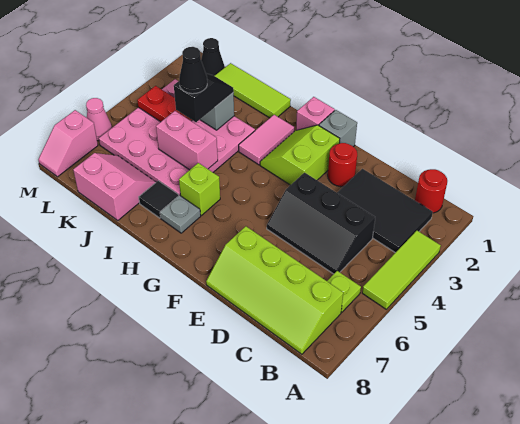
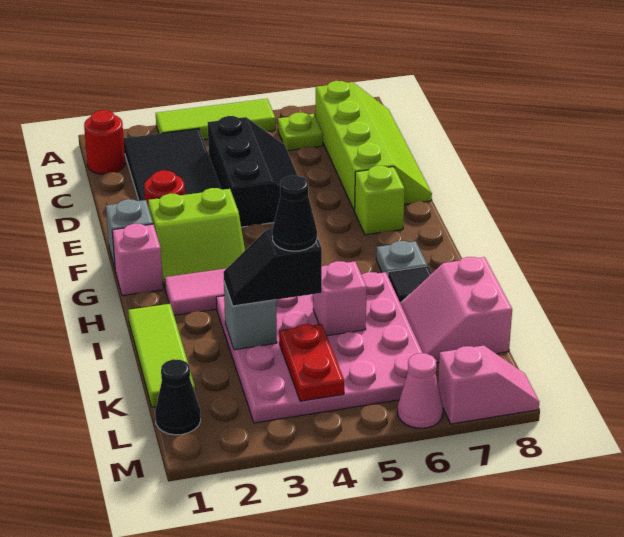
lime brick H6 level 1 -> lime brick F7 level 1
pink brick I5:J5 level 2 -> pink brick J5 level 2

